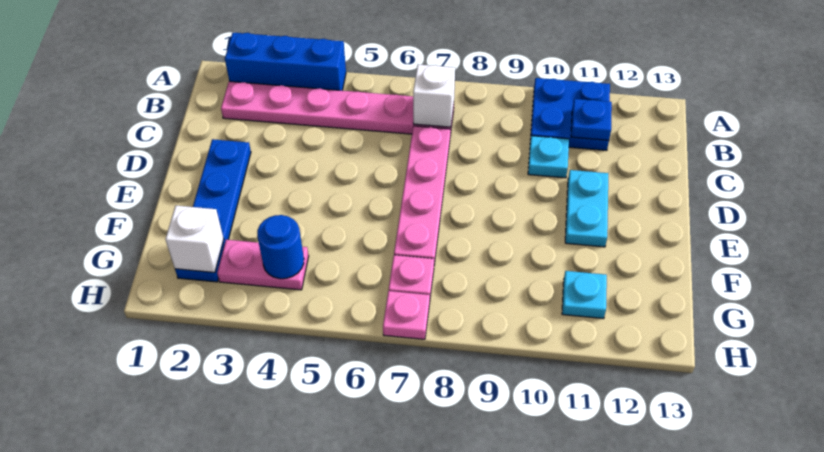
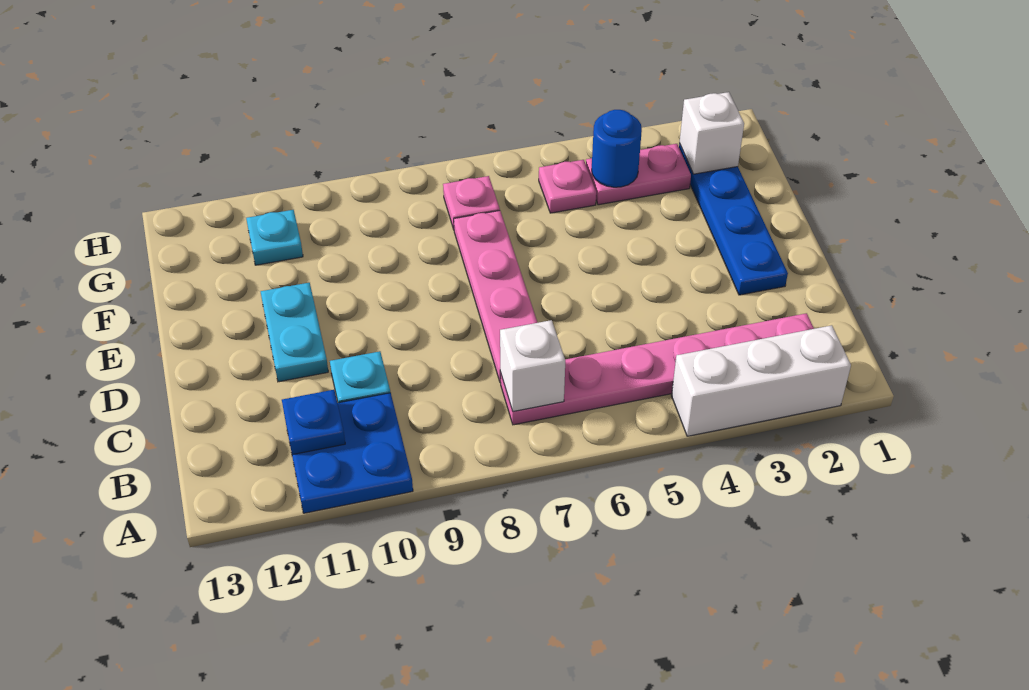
blue brick A2:A4 level 1 -> white brick A2:A4 level 1
pink plate H7 level 1 -> pink plate G5 level 1

